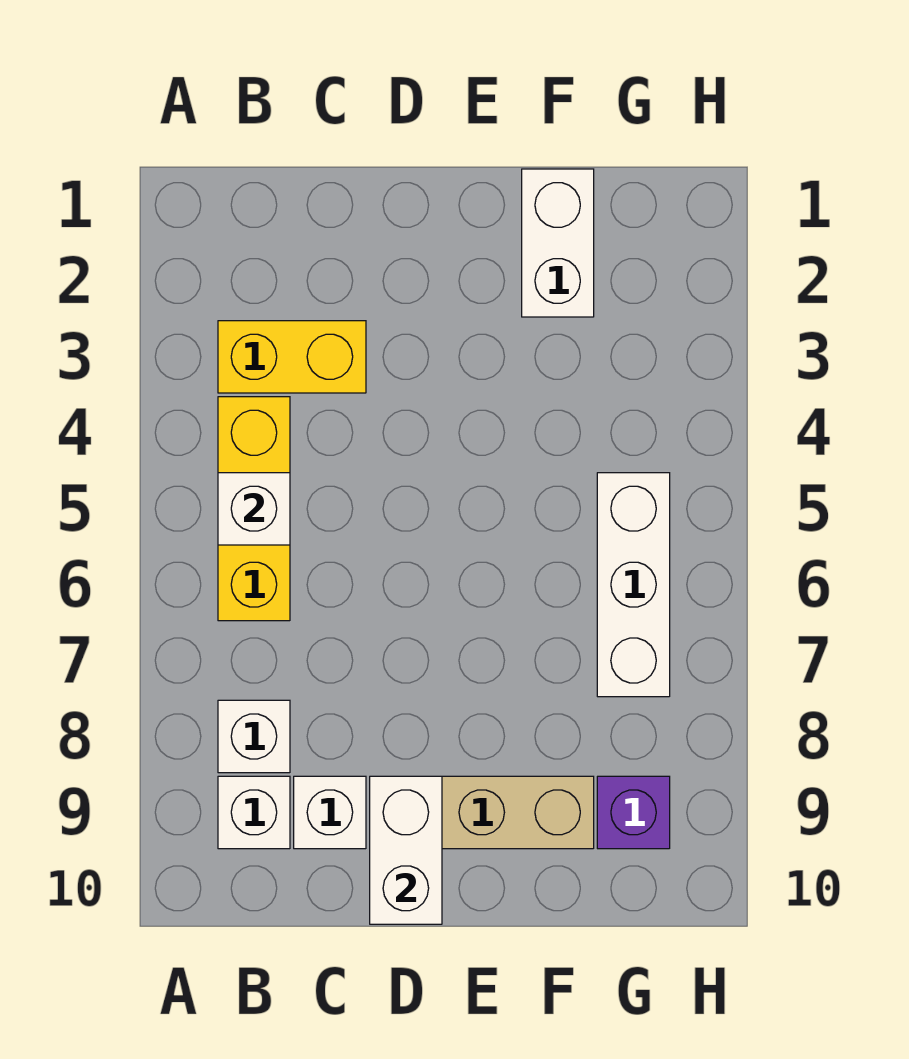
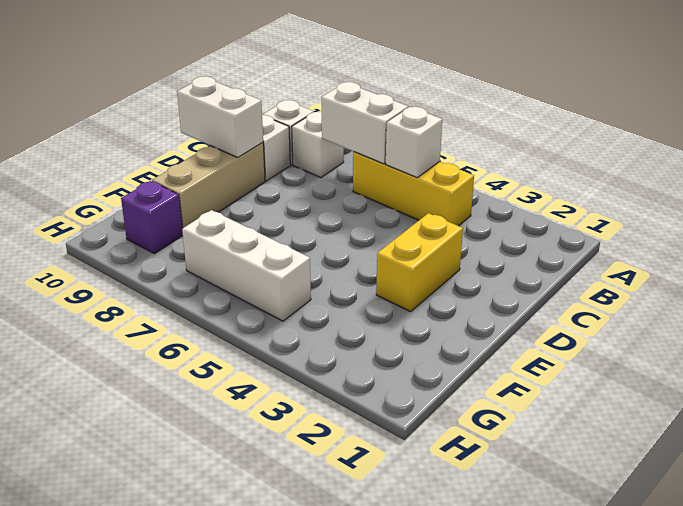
yellow brick B3:C3 level 1 -> yellow brick D3:E3 level 1
white brick F1:F2 level 1 -> white brick B6:B7 level 2

